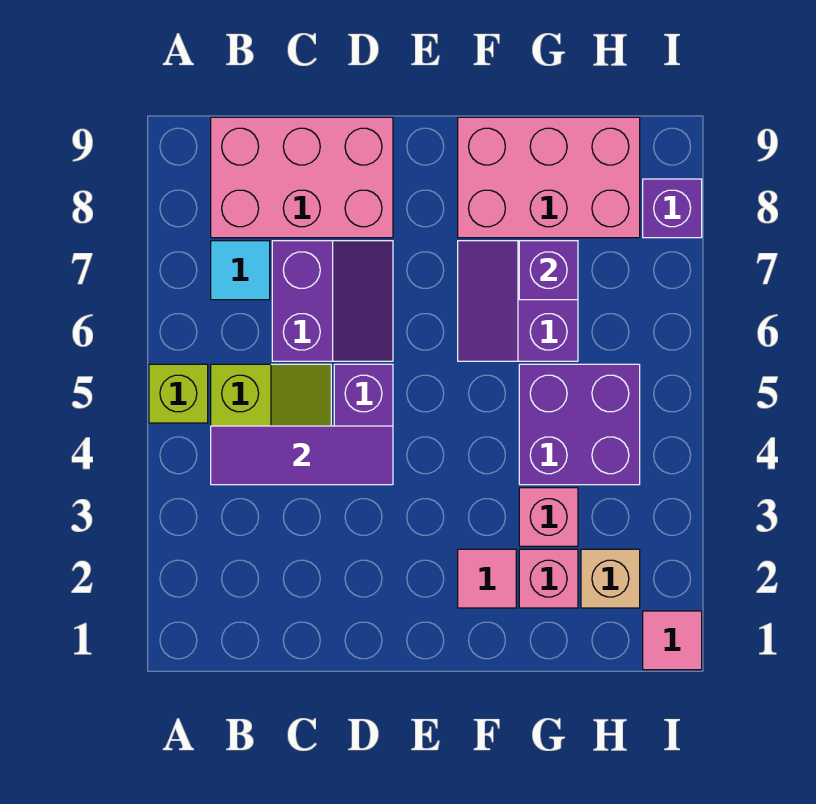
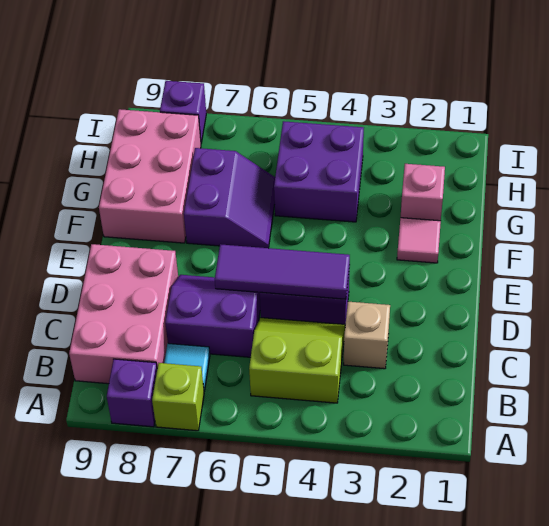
lime brick A5 level 1 -> lime brick A7 level 1
purple tile B4:D4 level 2 -> purple tile D4:D6 level 2
purple slope F6:G7 level 1 top G -> purple slope F6:G7 level 1 top 7
pink brick G3 level 1 -> none
purple brick G7 level 2 -> purple brick A8 level 1
tan brick H2 level 1 -> tan brick C3 level 1
pink tile I1 level 1 -> none

